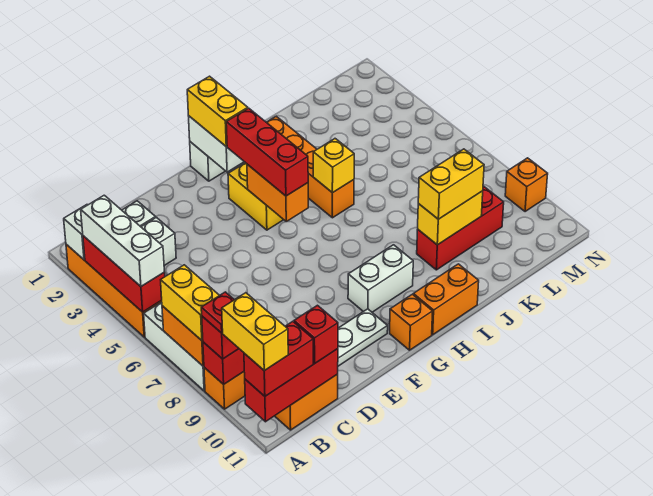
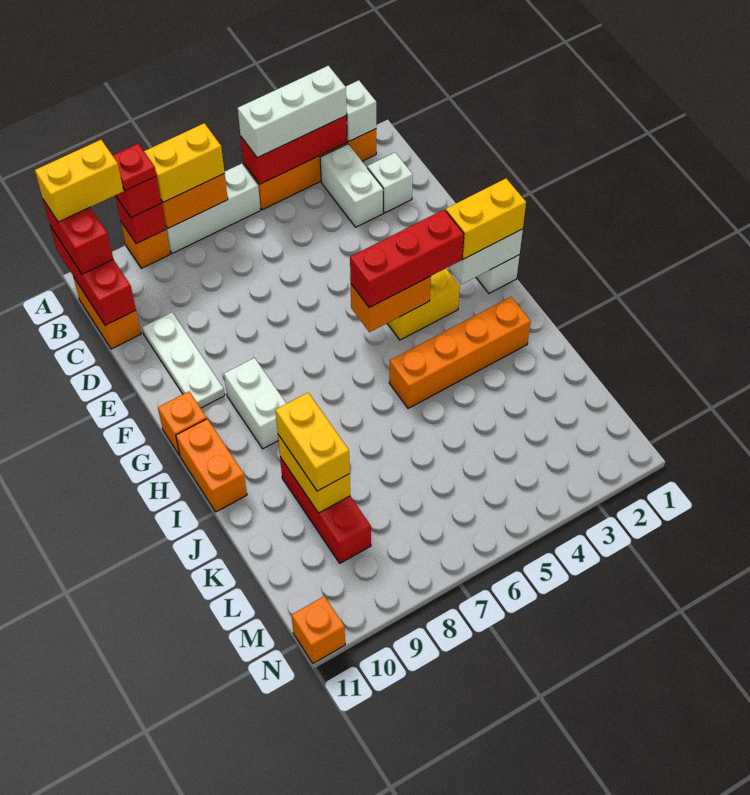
red brick C11 level 3 -> none
yellow brick I5 level 2 -> none
orange brick N9 level 1 -> orange brick N11 level 1

